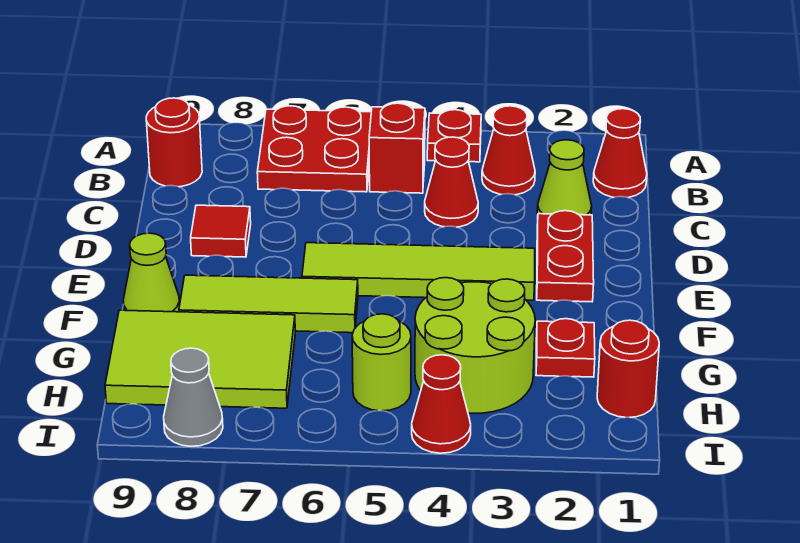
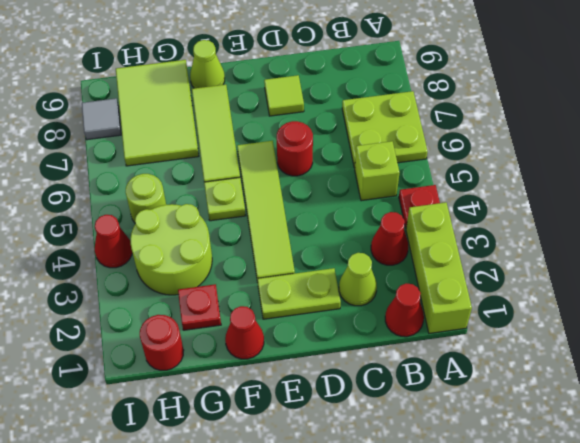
none -> lime brick A1:A3 level 1
red plate A6:B7 level 1 -> lime plate A6:B7 level 1
red brick B5 level 1 -> lime brick B5 level 1
red round brick B9 level 1 -> red round brick D6 level 1
red cone C4 level 1 -> red cone F1 level 1
red plate D2:E2 level 1 -> lime plate D2:E2 level 1
red tile D8 level 1 -> lime tile D8 level 1
none -> lime plate F5 level 1
grey cone I8 level 1 -> grey tile I8 level 1

